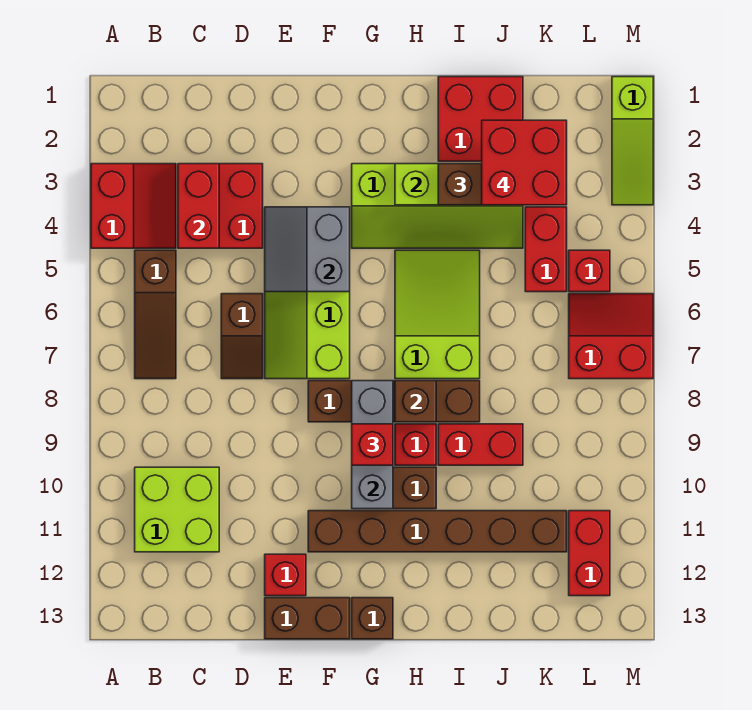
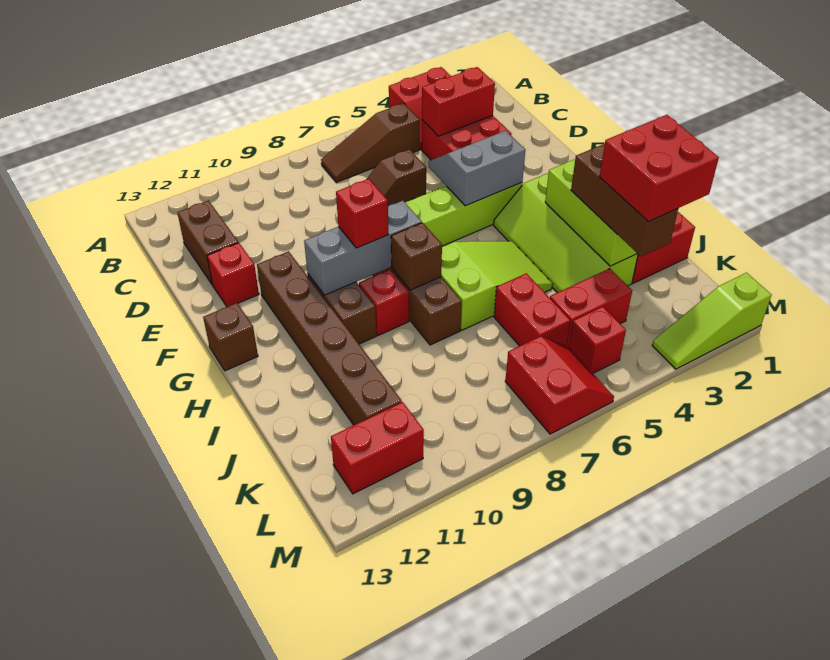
lime brick B10:C11 level 1 -> none
brown brick E13:F13 level 1 -> brown brick C12:D12 level 1
red brick I9:J9 level 1 -> red brick J6:K6 level 1

